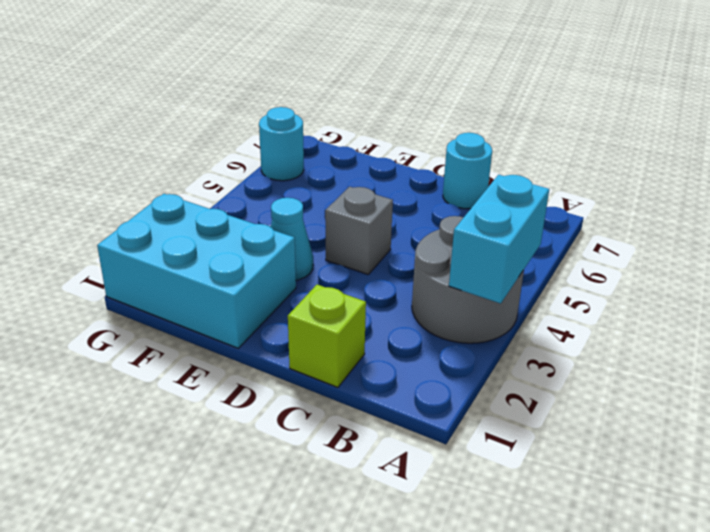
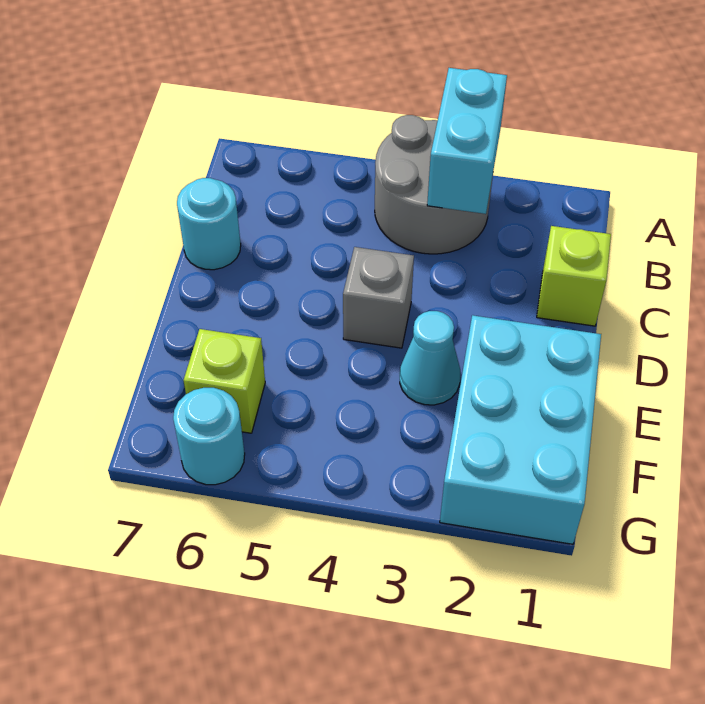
cyan brick A3:A4 level 2 -> cyan brick A3:B3 level 2
none -> lime brick F6 level 1

